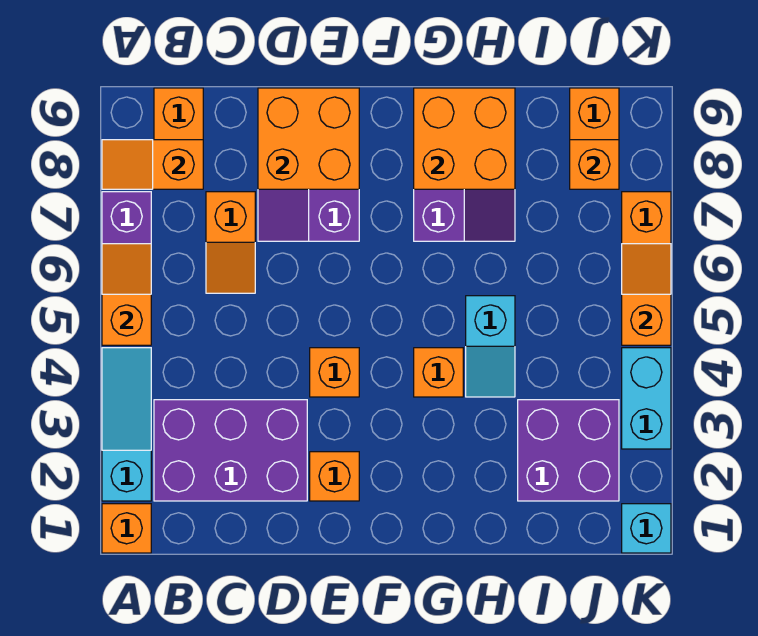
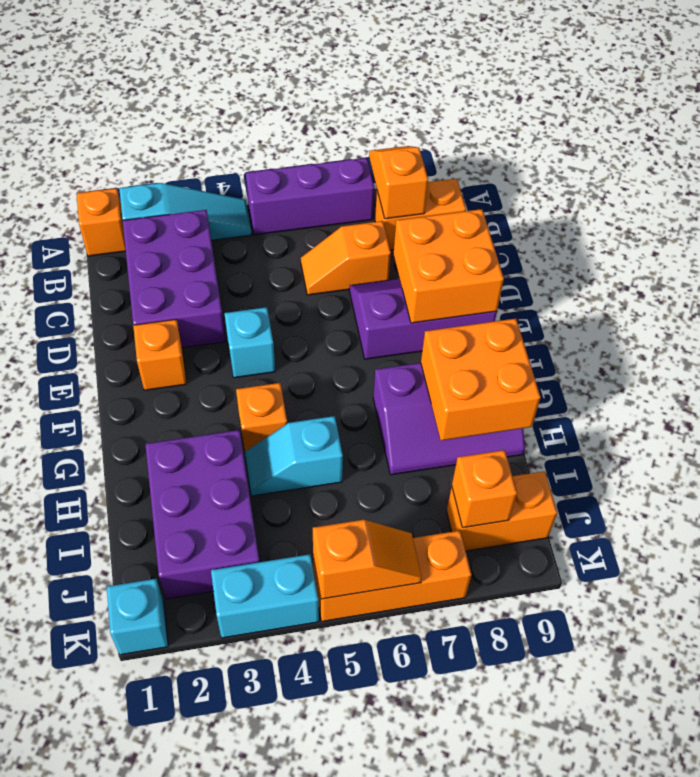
orange slope A5:A6 level 2 top 5 -> none
orange brick E4 level 1 -> cyan brick E4 level 1
purple brick I2:J3 level 1 -> purple brick H2:J3 level 1

